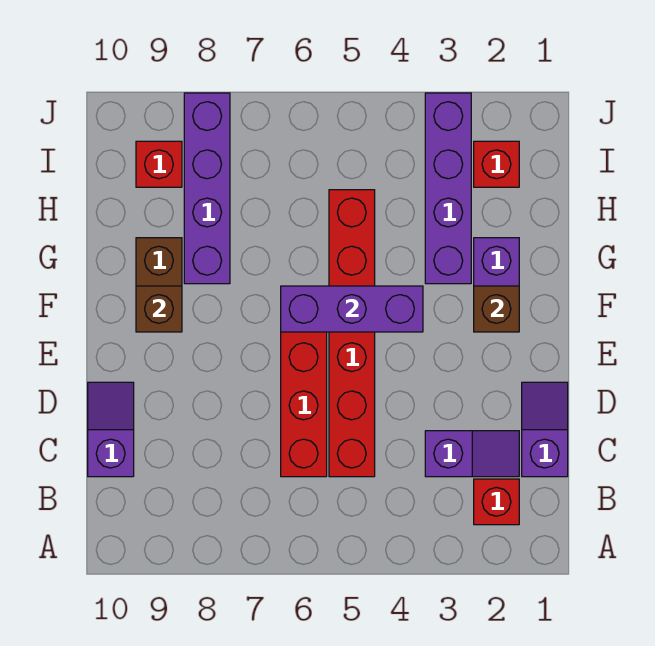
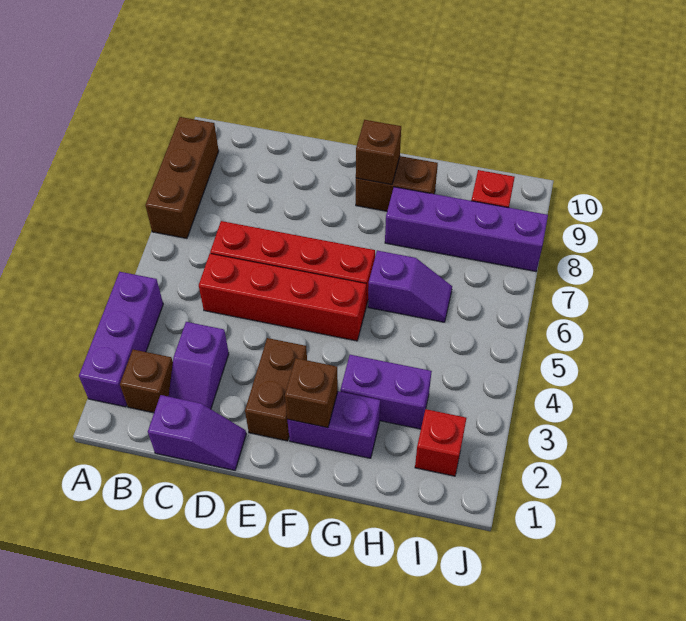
none -> brown brick A7:A9 level 1
red brick B2 level 1 -> brown brick B2 level 1
red brick C5:H5 level 1 -> red brick C5:F5 level 1
purple slope C10:D10 level 1 top C -> purple slope G6:H6 level 1 top G
none -> brown brick E2:E3 level 1
purple brick F4:F6 level 2 -> purple brick A2:A4 level 1
purple brick G3:J3 level 1 -> purple brick G3:H3 level 1

